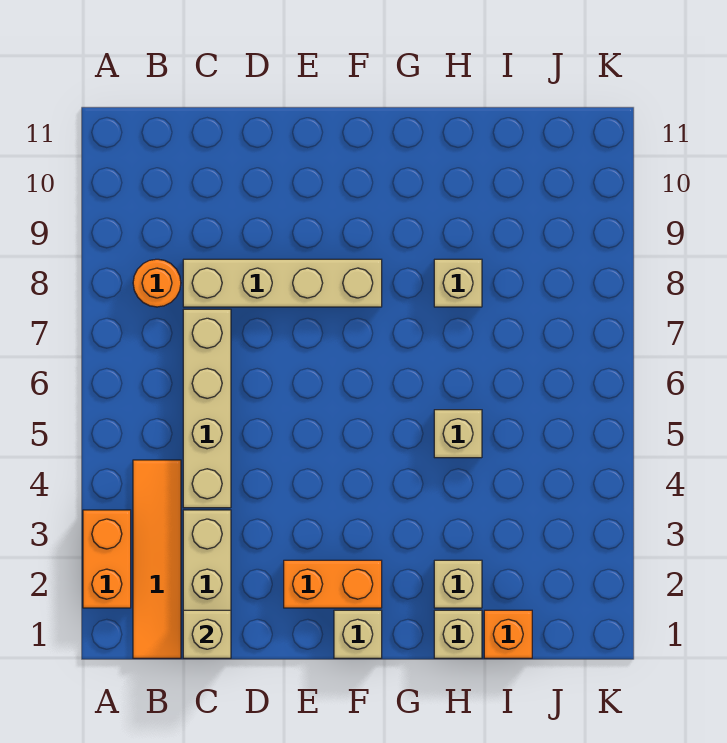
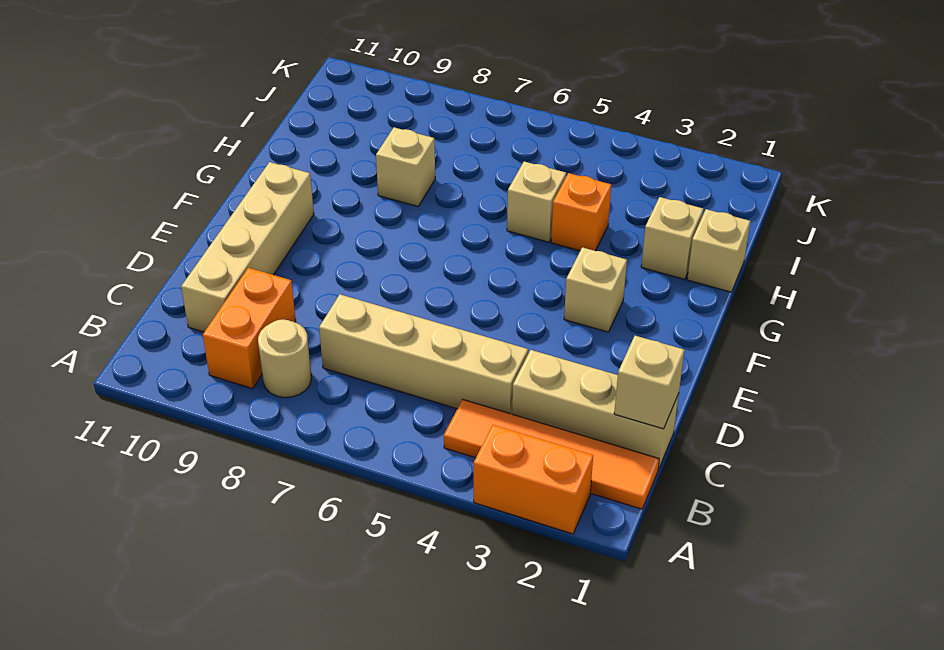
orange round brick B8 level 1 -> tan round brick B8 level 1
tan brick C8:F8 level 1 -> tan brick C10:F10 level 1
orange brick E2:F2 level 1 -> orange brick B9:C9 level 1
tan brick F1 level 1 -> tan brick F3 level 1
orange brick I1 level 1 -> orange brick H4 level 1

